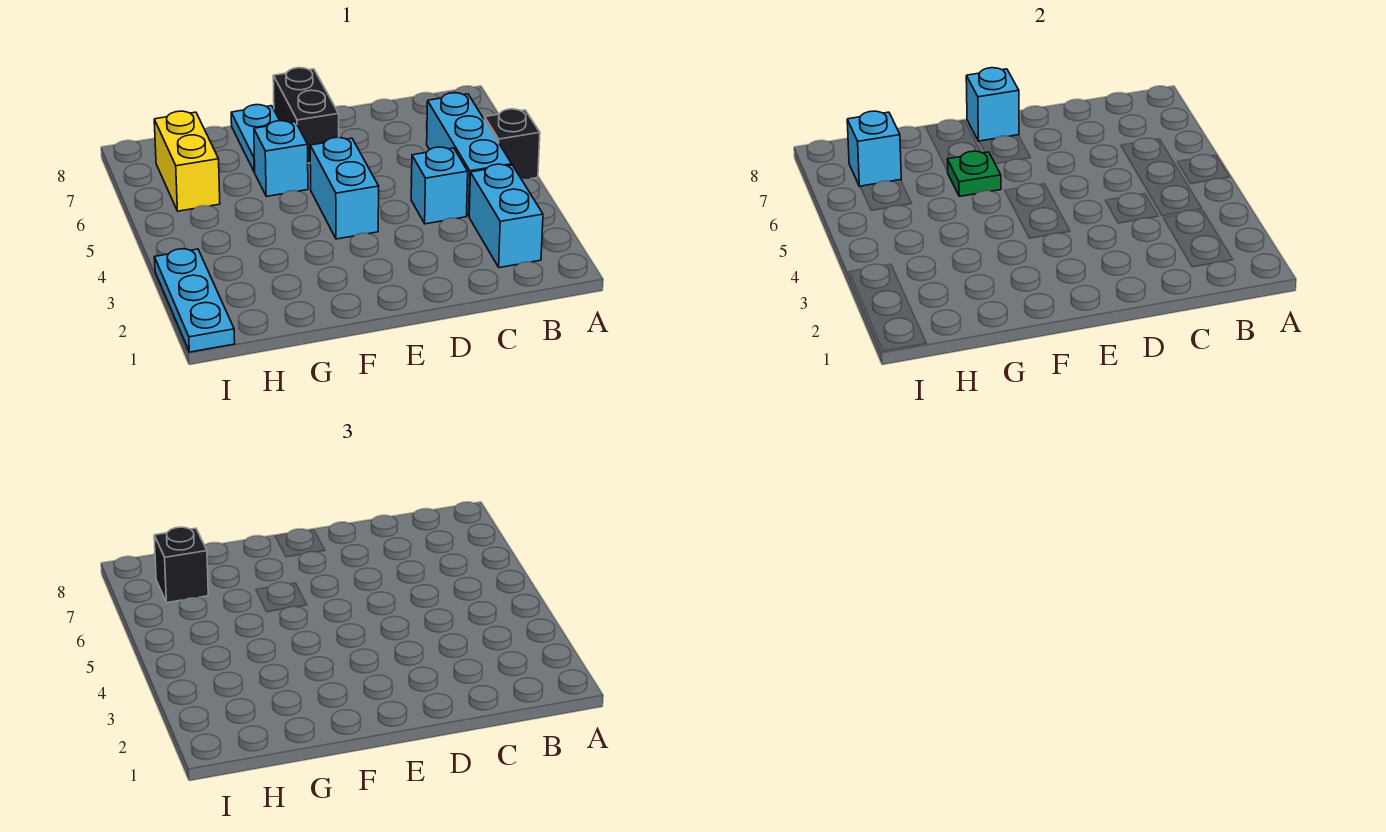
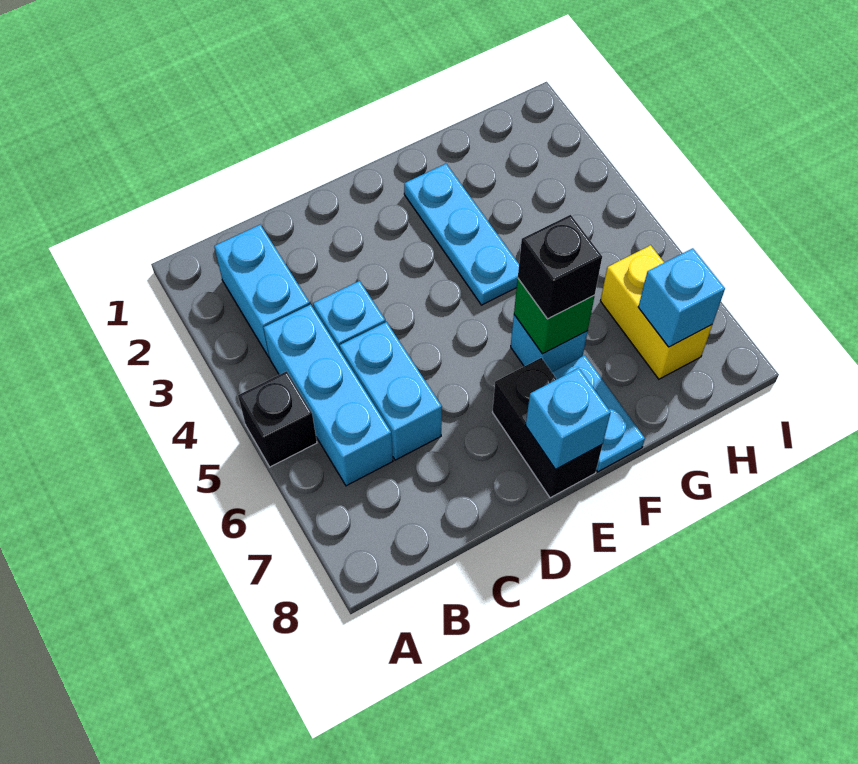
cyan brick E4:E5 level 1 -> cyan brick C5:C6 level 1
green plate F6 level 2 -> green brick F6 level 2
black brick H7 level 3 -> black brick F6 level 3
cyan plate I1:I3 level 1 -> cyan plate F2:F4 level 1

